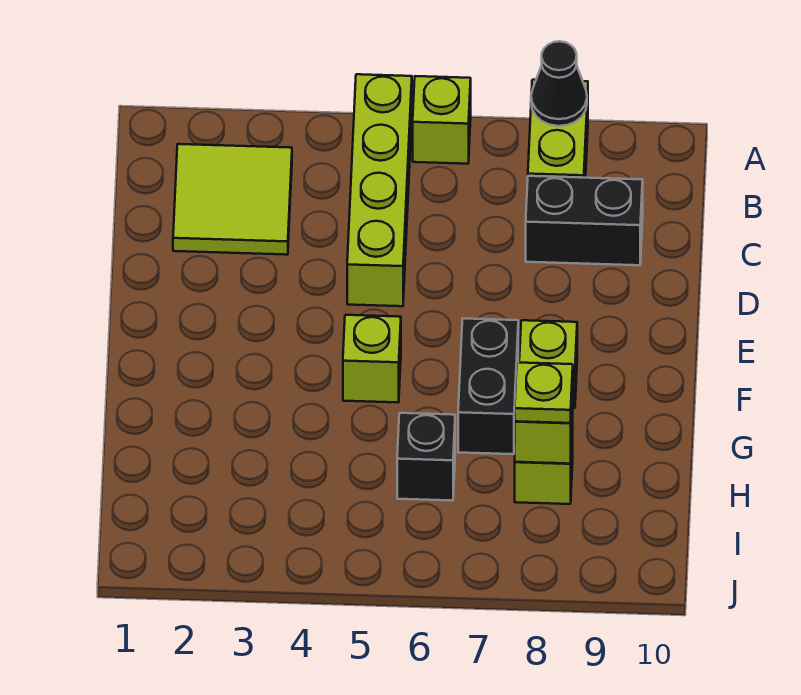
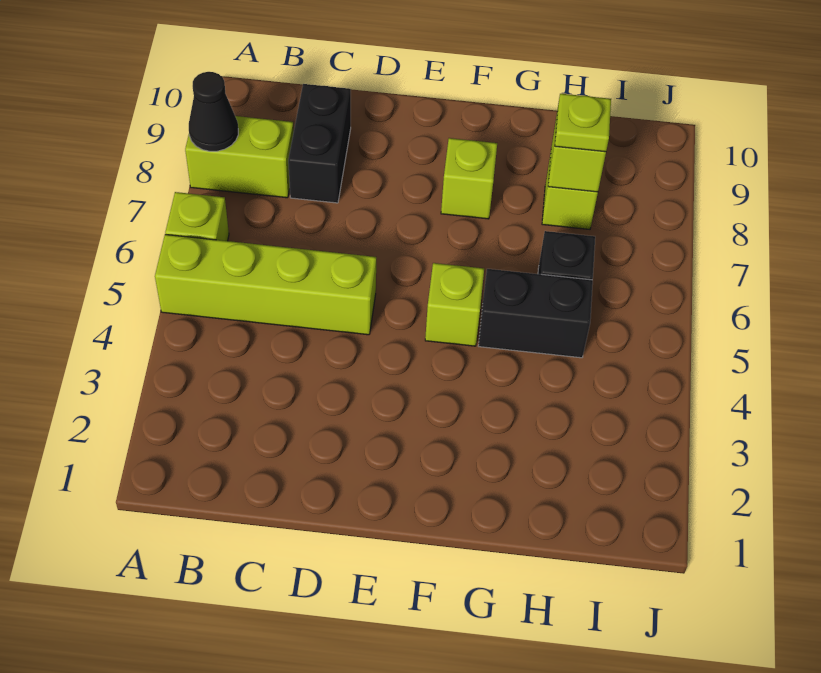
lime tile B2:C3 level 1 -> none
black brick F7:G7 level 1 -> black brick G5:H5 level 1

